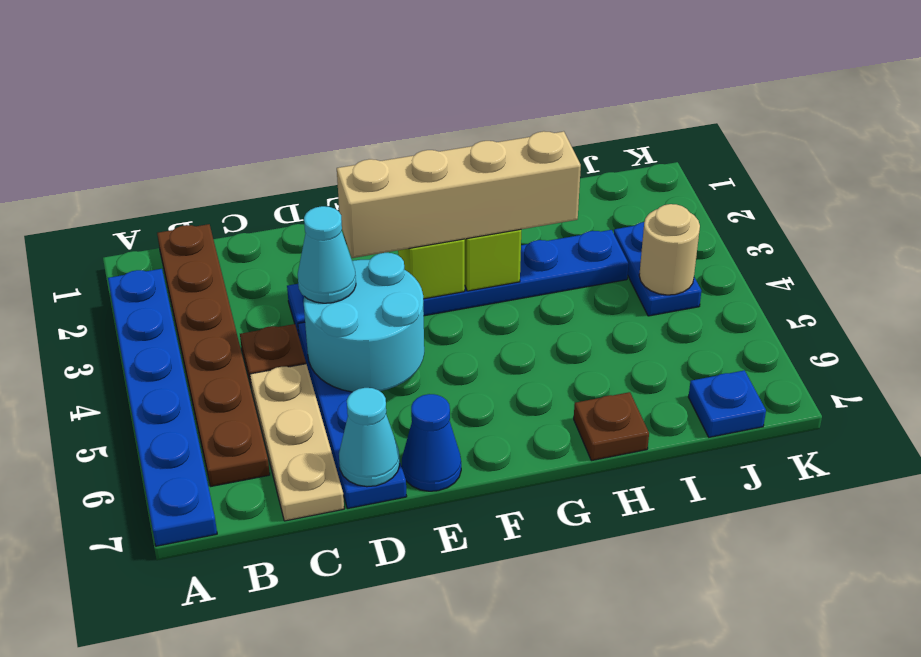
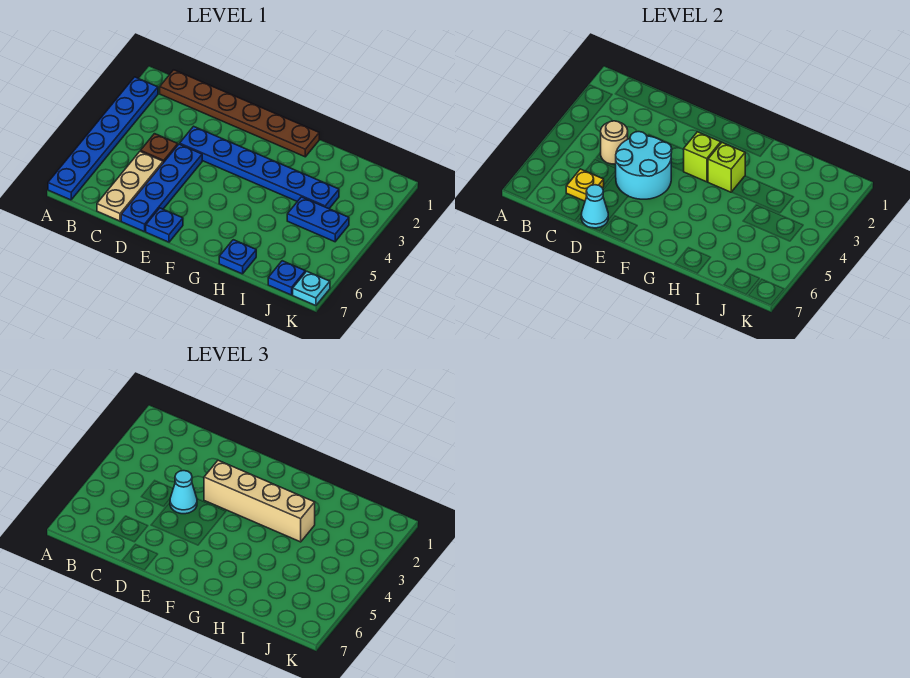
brown plate B1:B6 level 1 -> brown plate B1:G1 level 1
none -> yellow plate C6 level 2
blue cone E7 level 1 -> blue plate E7 level 1
brown plate H7 level 1 -> blue plate H7 level 1
blue plate J3:J4 level 1 -> blue plate I4:J4 level 1
tan round brick J4 level 2 -> tan round brick C4 level 2
none -> cyan plate K7 level 1

